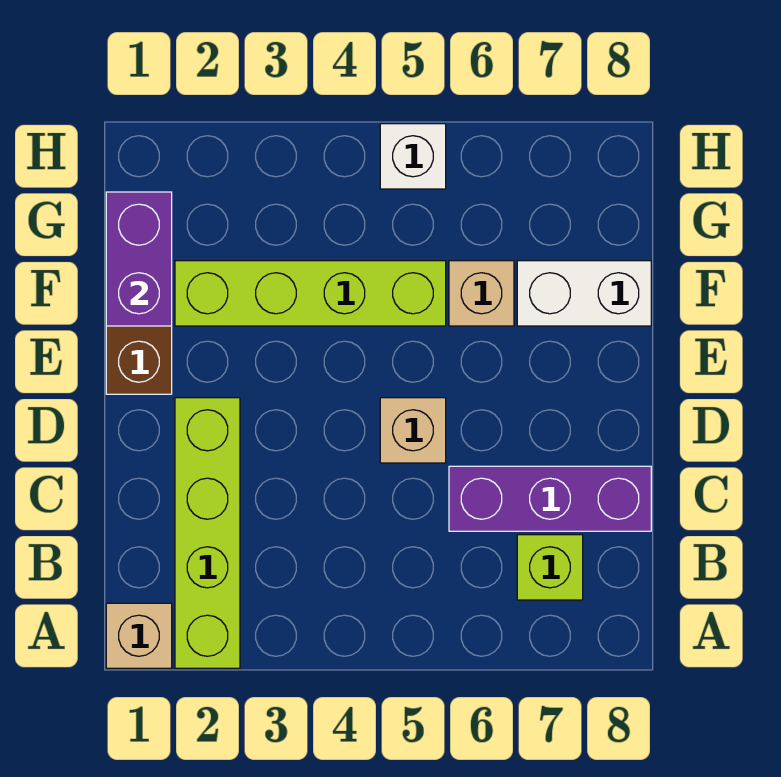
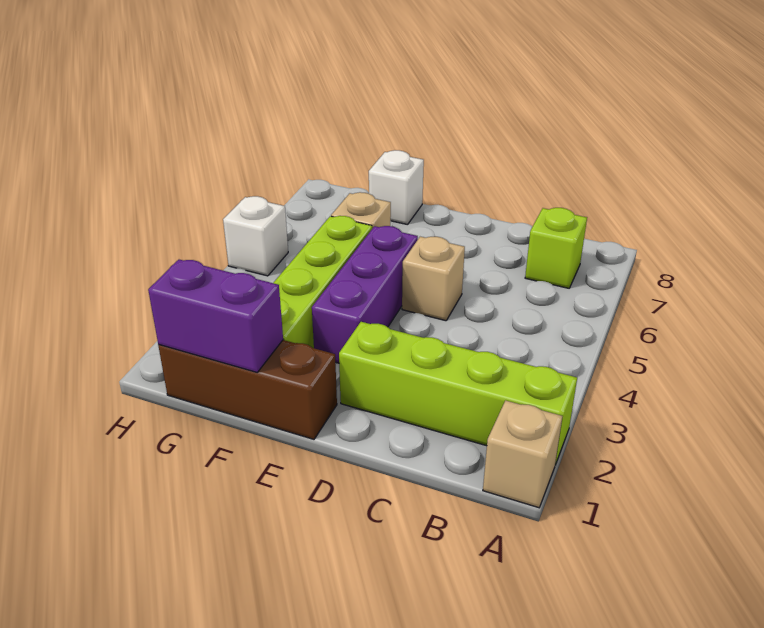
purple brick C6:C8 level 1 -> purple brick E3:E5 level 1
white brick F7:F8 level 1 -> white brick F8 level 1

